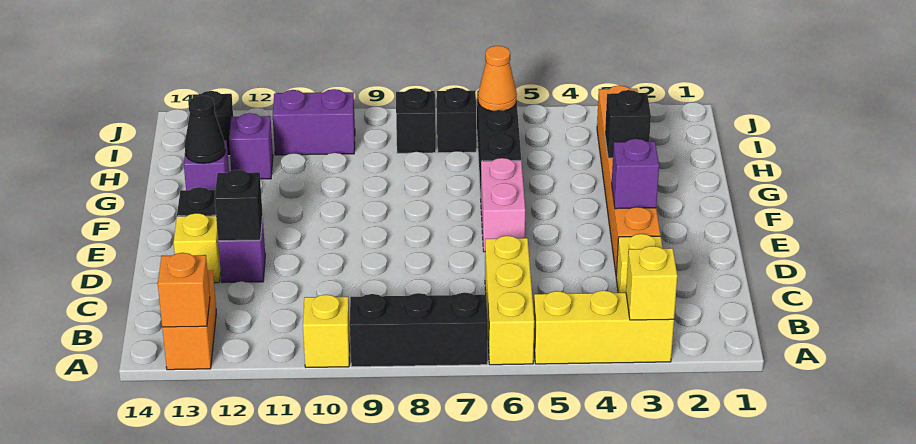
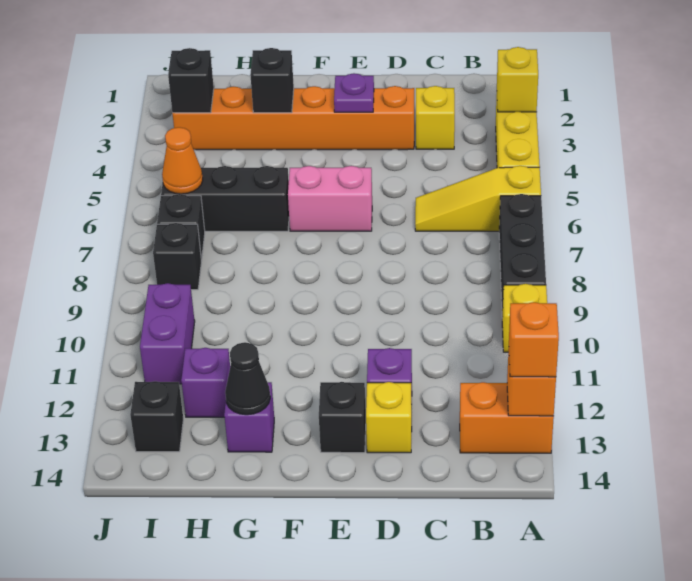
yellow brick A6:C6 level 1 -> yellow slope A6:C6 level 1 top A
none -> orange brick A13 level 3
black brick D12 level 2 -> black brick I3 level 2
purple brick E3 level 2 -> purple plate E3 level 2

